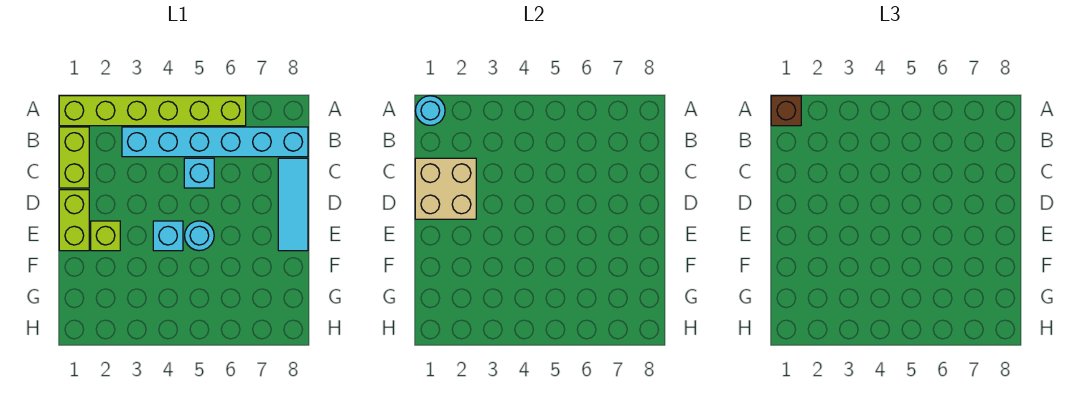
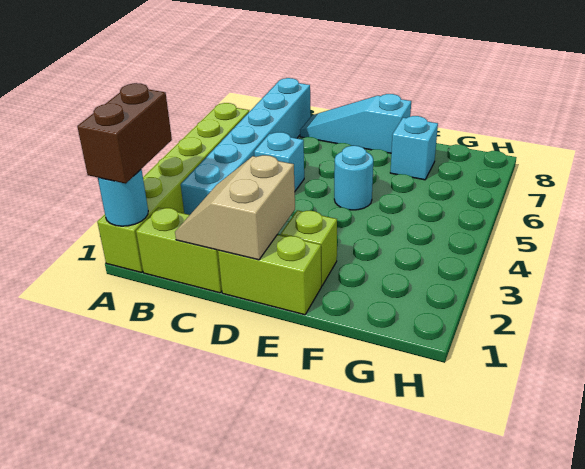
brown brick A1 level 3 -> brown brick A1:A2 level 3
tan brick C1:D2 level 2 -> tan slope C1:D2 level 2 top D
cyan tile C8:E8 level 1 -> cyan slope C8:E8 level 1 top E
cyan brick E4 level 1 -> cyan brick F7 level 1

